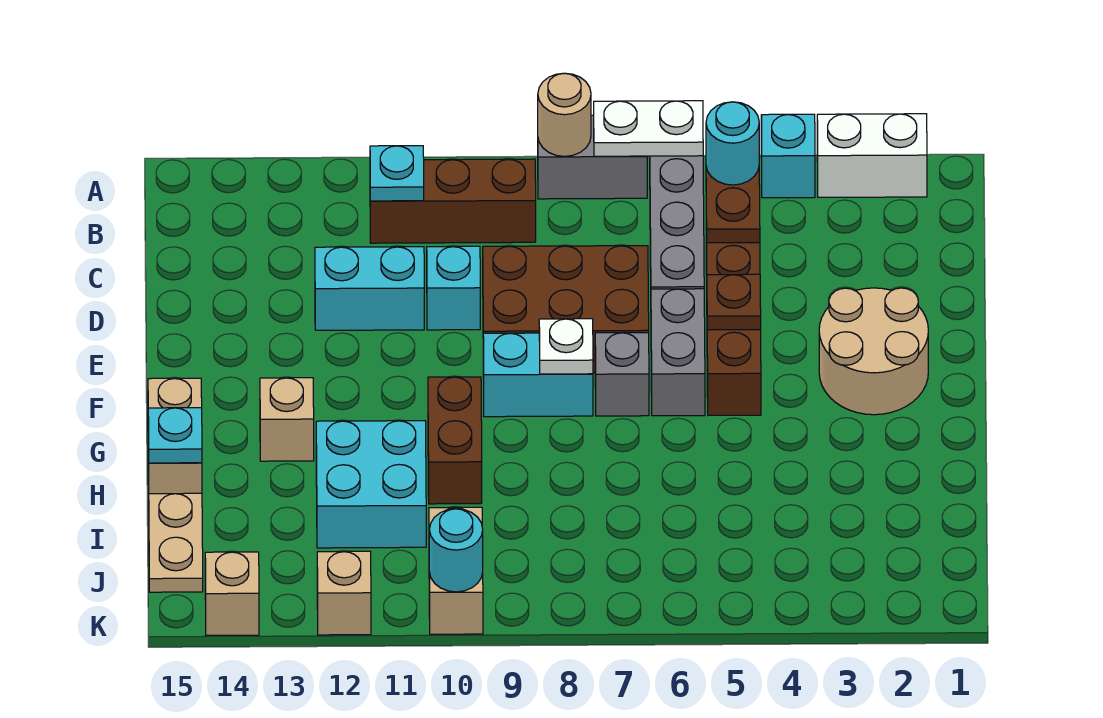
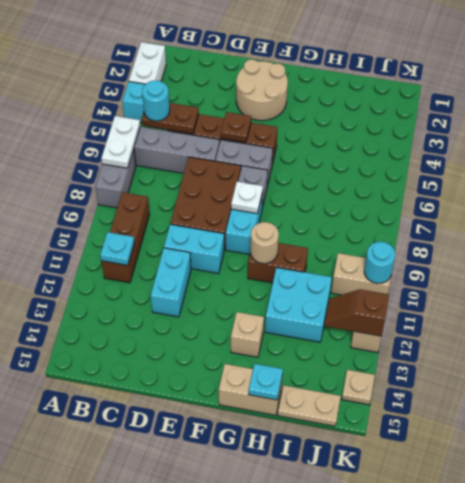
tan round brick A8 level 2 -> tan round brick G10 level 2
cyan brick D10 level 1 -> cyan brick D10:E10 level 1
none -> brown slope J12:K12 level 2 top K
tan brick K14 level 1 -> tan plate K14 level 1

